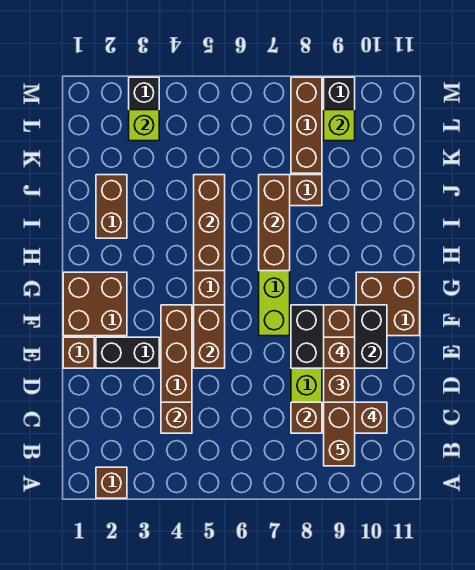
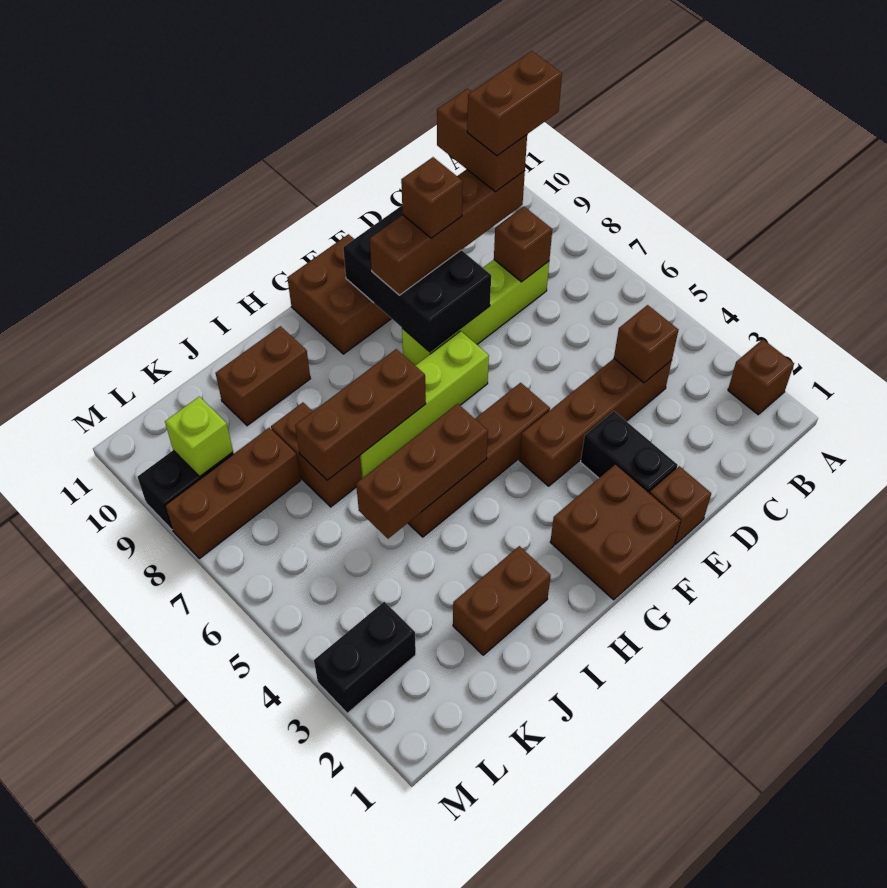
brown brick E5:F5 level 2 -> brown brick I10:J10 level 1
lime brick L3 level 2 -> none

